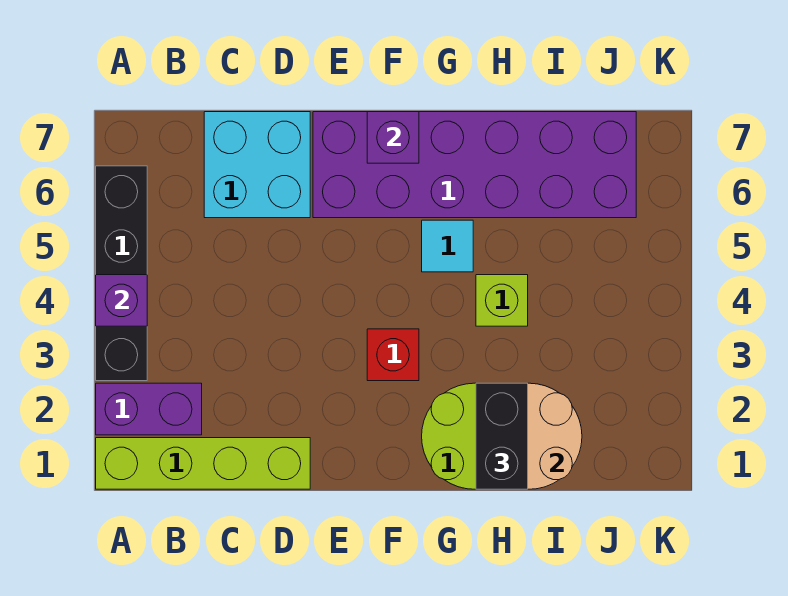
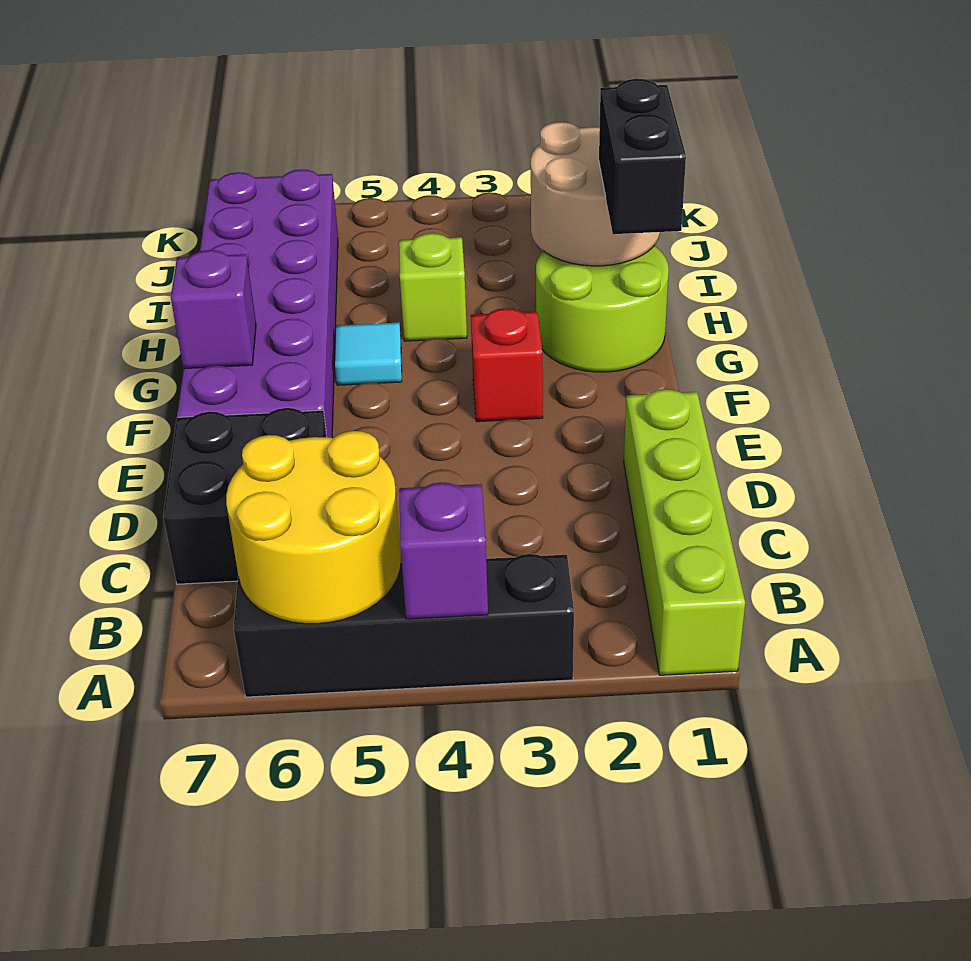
purple brick A2:B2 level 1 -> none
none -> yellow round brick A5:B6 level 2
cyan brick C6:D7 level 1 -> black brick C6:D7 level 1
black brick H1:H2 level 3 -> black brick G1:H1 level 3

